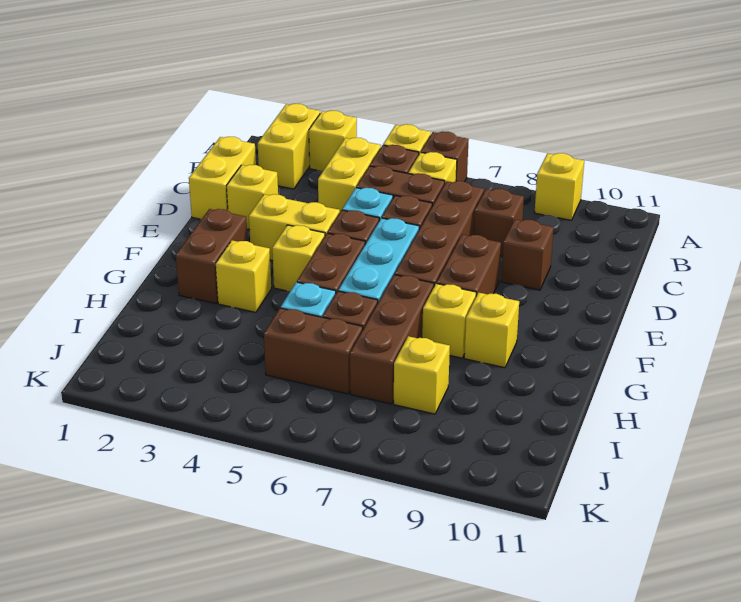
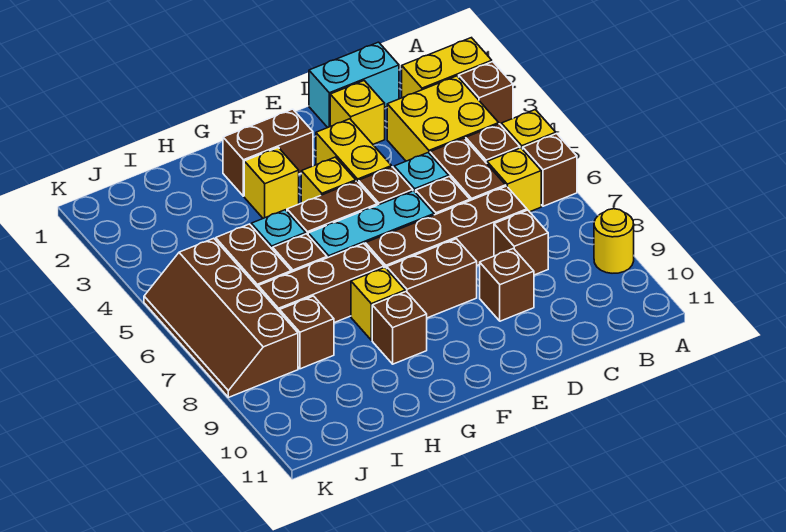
yellow brick A3 level 1 -> brown brick A3 level 1
yellow brick A9 level 1 -> yellow round brick A9 level 1
yellow brick B4:C4 level 1 -> yellow brick B3:C4 level 1
yellow brick C1:D1 level 1 -> cyan brick C1:D1 level 1
yellow brick G9 level 1 -> brown brick G9 level 1
yellow brick I8 level 1 -> brown brick I8 level 1
none -> brown slope J5:K8 level 1 top J

